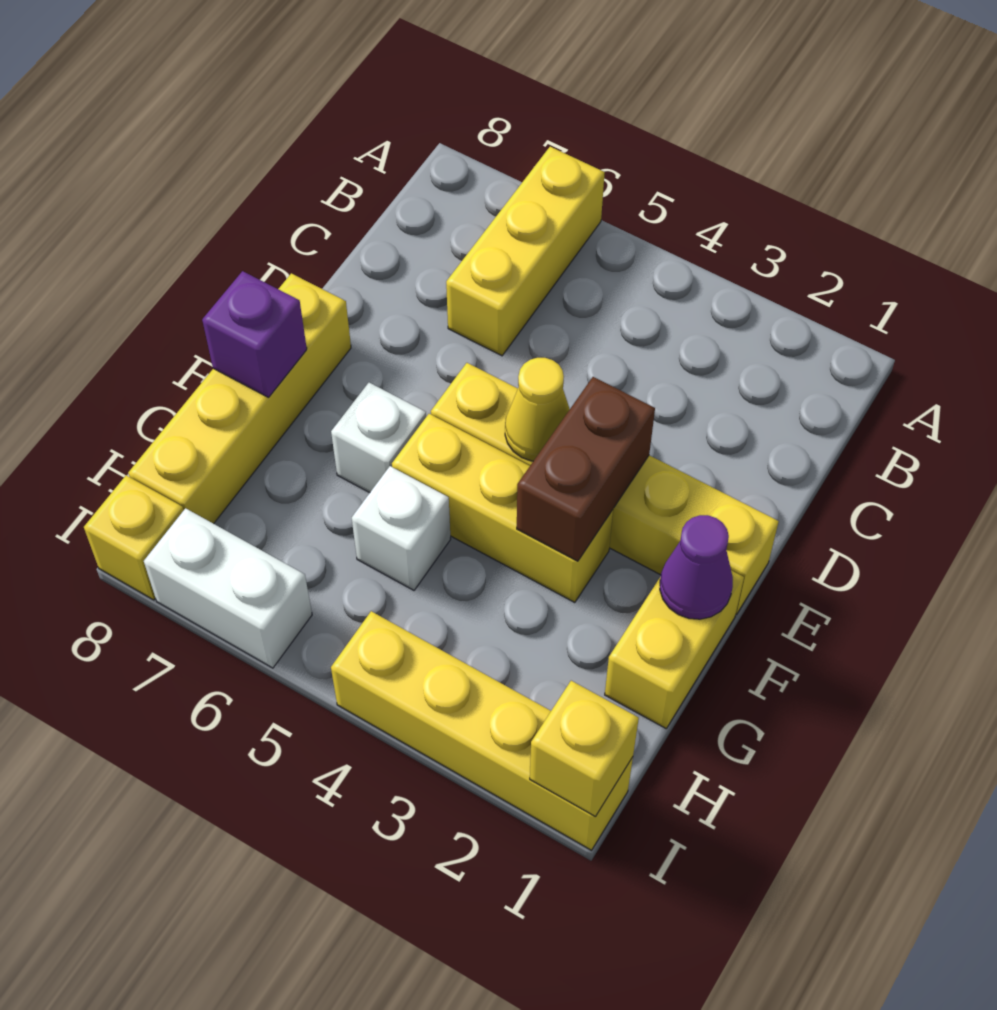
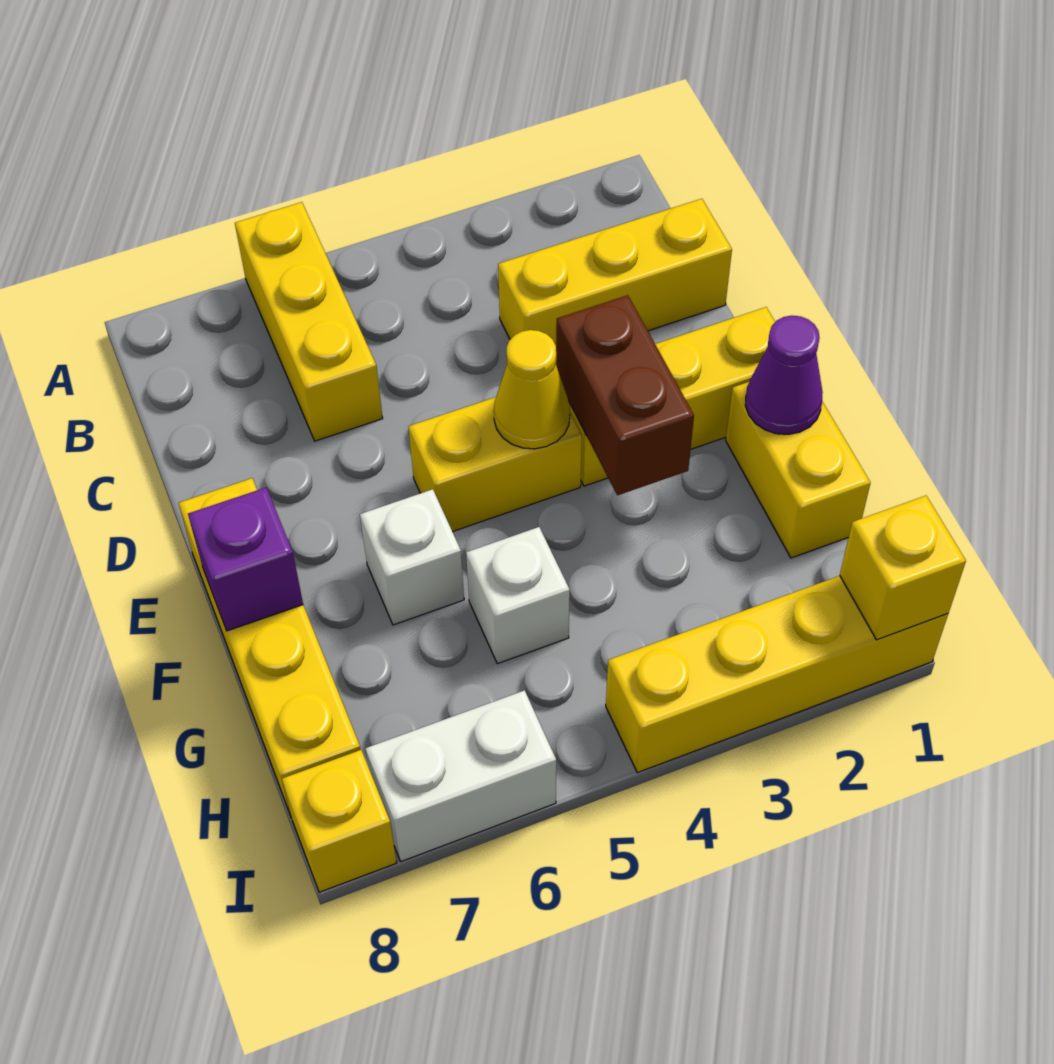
yellow brick F3:F5 level 1 -> yellow brick C1:C3 level 1

